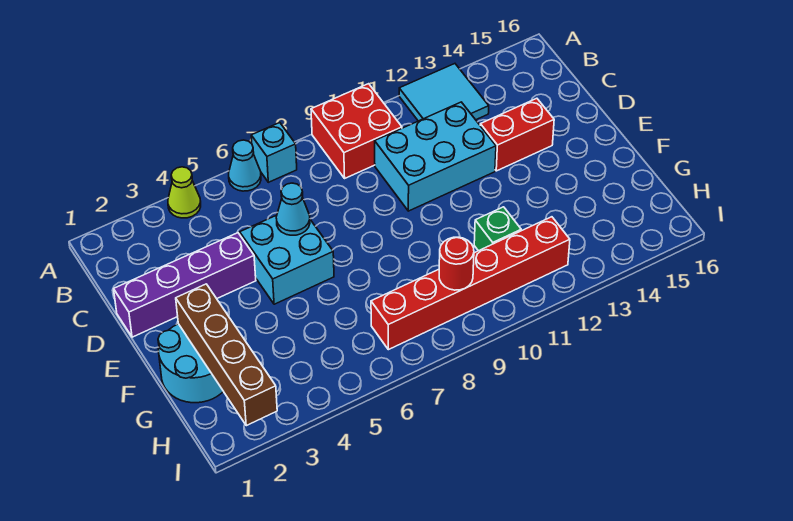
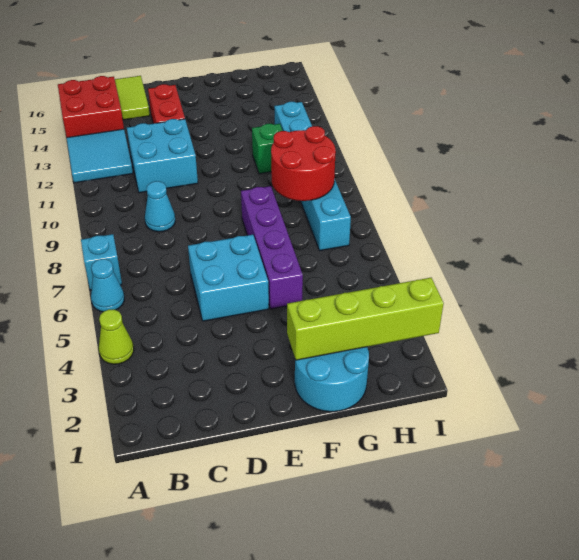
red brick A9:B10 level 1 -> red brick A14:B15 level 1
cyan brick C10:D12 level 1 -> cyan brick C11:D12 level 1
none -> lime tile C15:C16 level 1
purple brick D1:D4 level 1 -> purple brick F5:F8 level 1
cyan cone D6 level 2 -> cyan cone C9 level 1
brown brick F2:I2 level 2 -> lime brick F2:I2 level 2
red brick H7:H12 level 1 -> cyan brick H7:H12 level 1
red round brick H9 level 2 -> red round brick G8:H9 level 2

